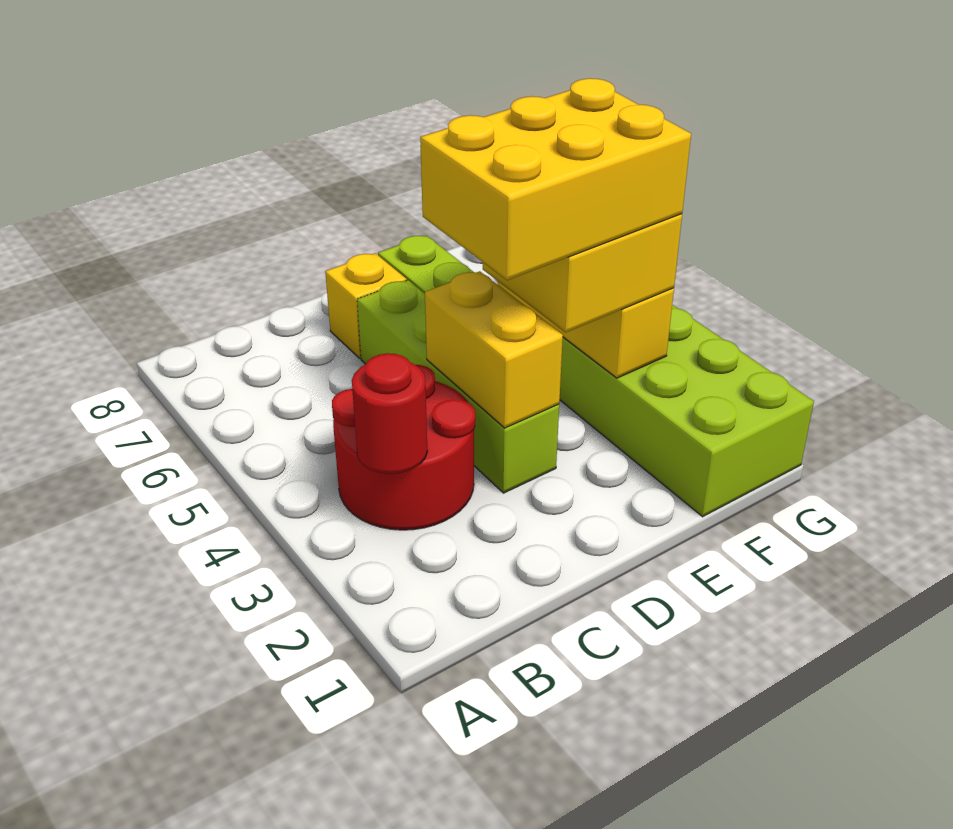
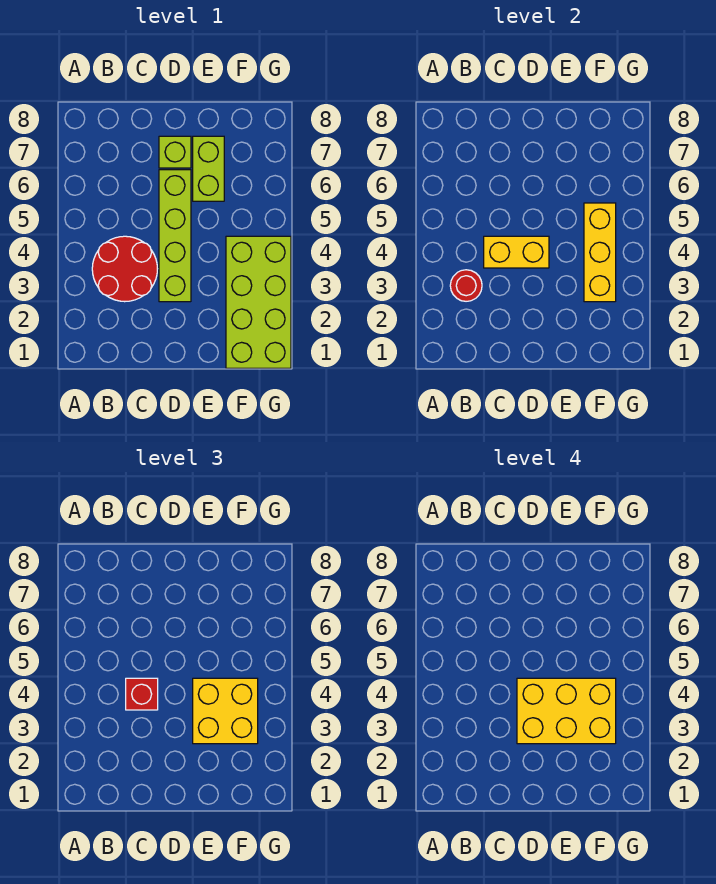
none -> red brick C4 level 3
yellow brick D3:D4 level 2 -> yellow brick C4:D4 level 2
yellow brick D7 level 1 -> lime brick D7 level 1

